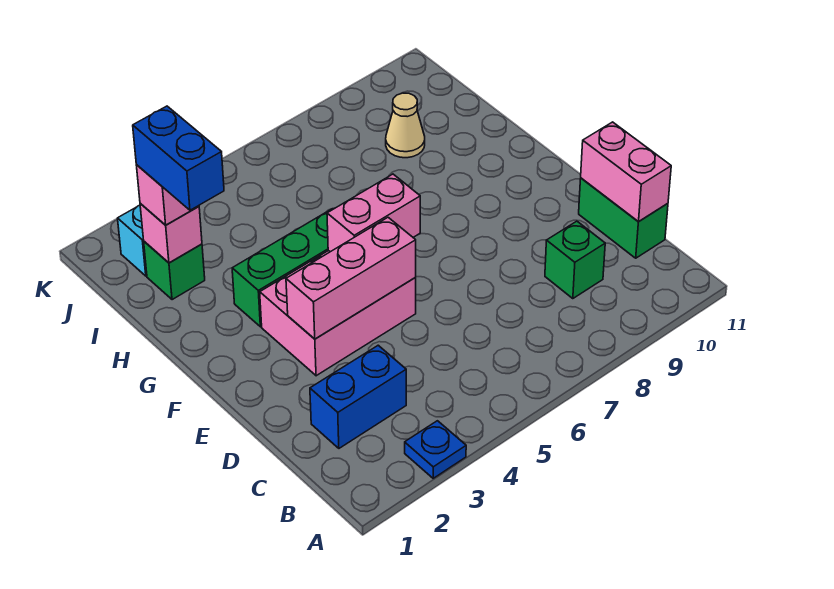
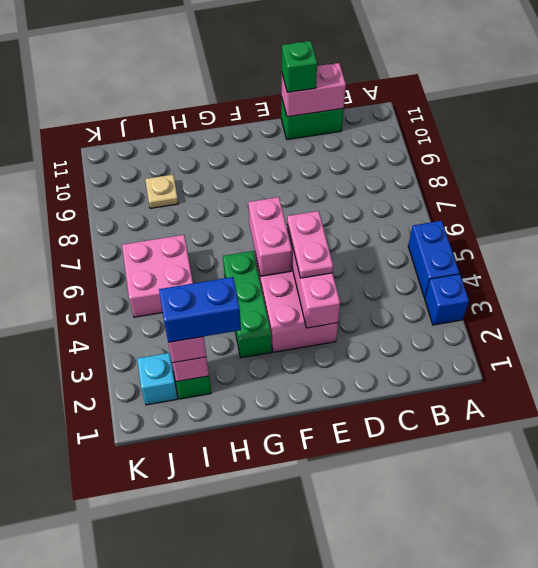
blue plate A3 level 1 -> blue brick A3 level 1
blue brick C2:C3 level 1 -> blue brick A4:A5 level 1
green brick C9 level 1 -> green brick D11 level 3
none -> pink plate E4:E5 level 3
none -> pink brick I5:J6 level 1
tan cone I9 level 1 -> tan plate I9 level 1

